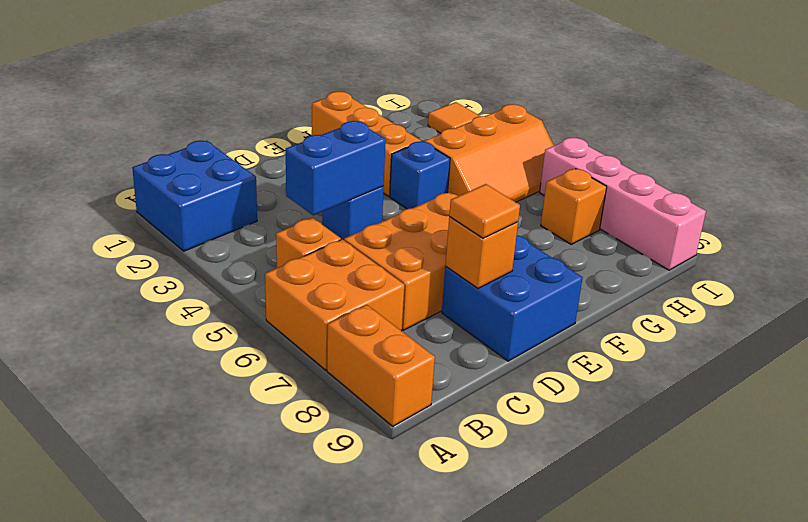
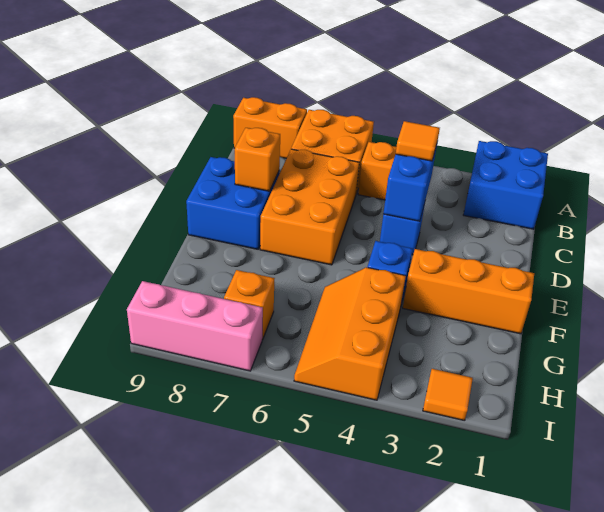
orange tile D8 level 3 -> orange tile C4 level 3
pink brick I6:I9 level 1 -> pink brick I7:I9 level 1

